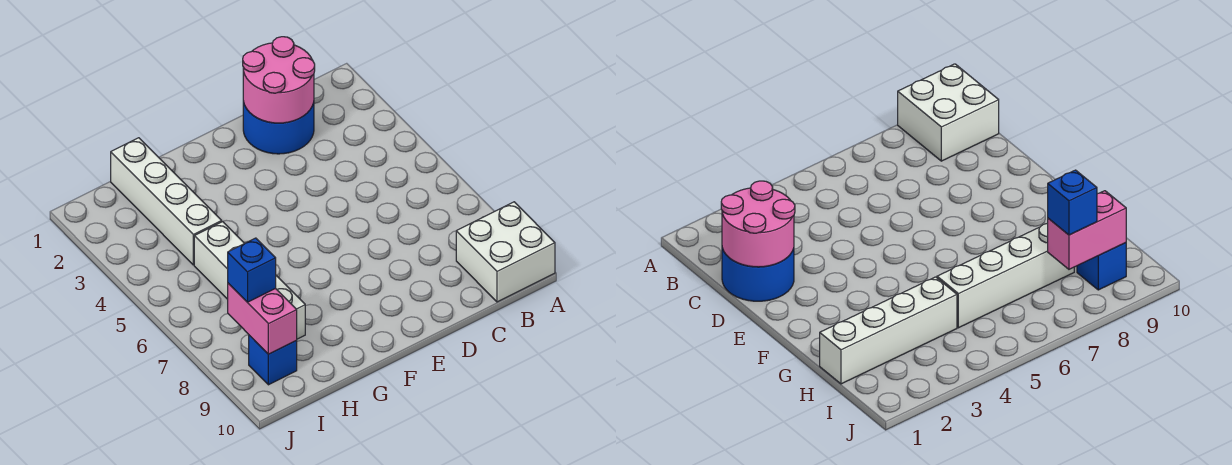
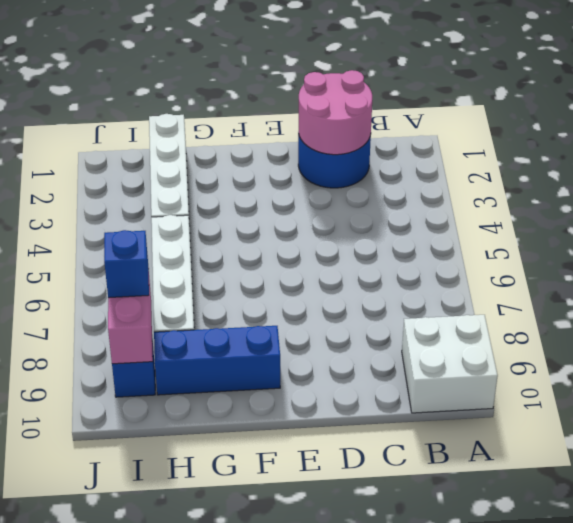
none -> blue brick F9:H9 level 1

